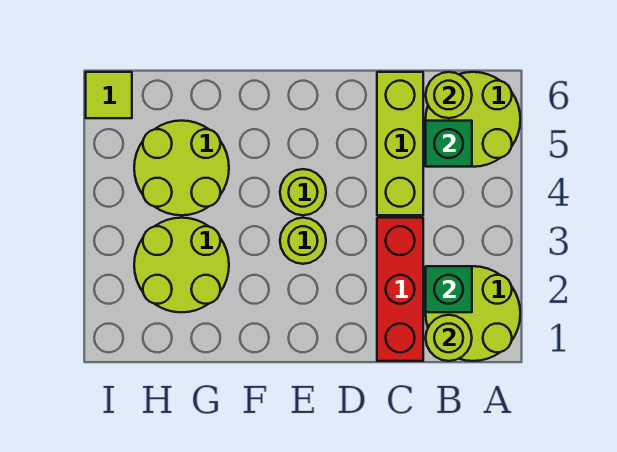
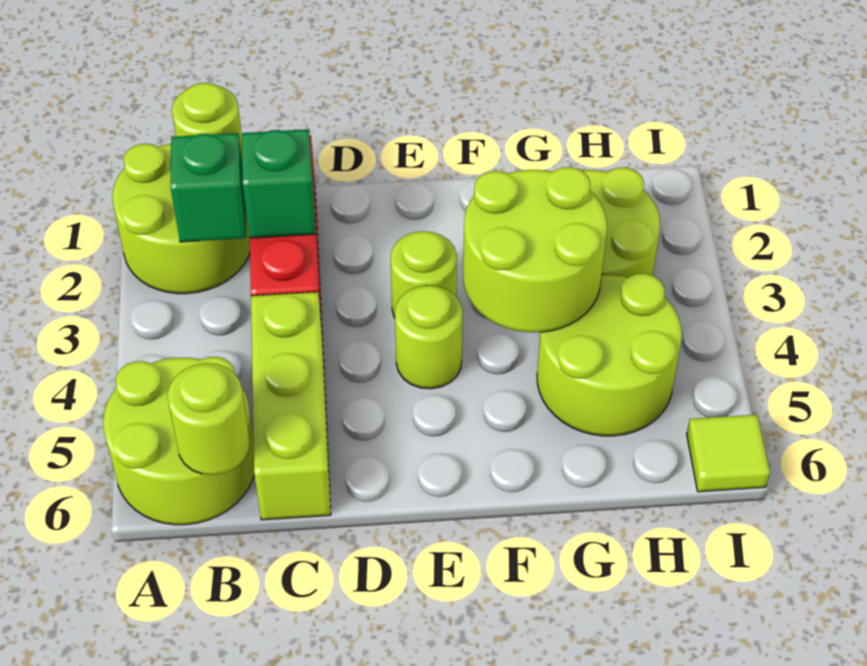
green brick B5 level 2 -> green brick C2 level 2
none -> lime round brick F3:G4 level 2

